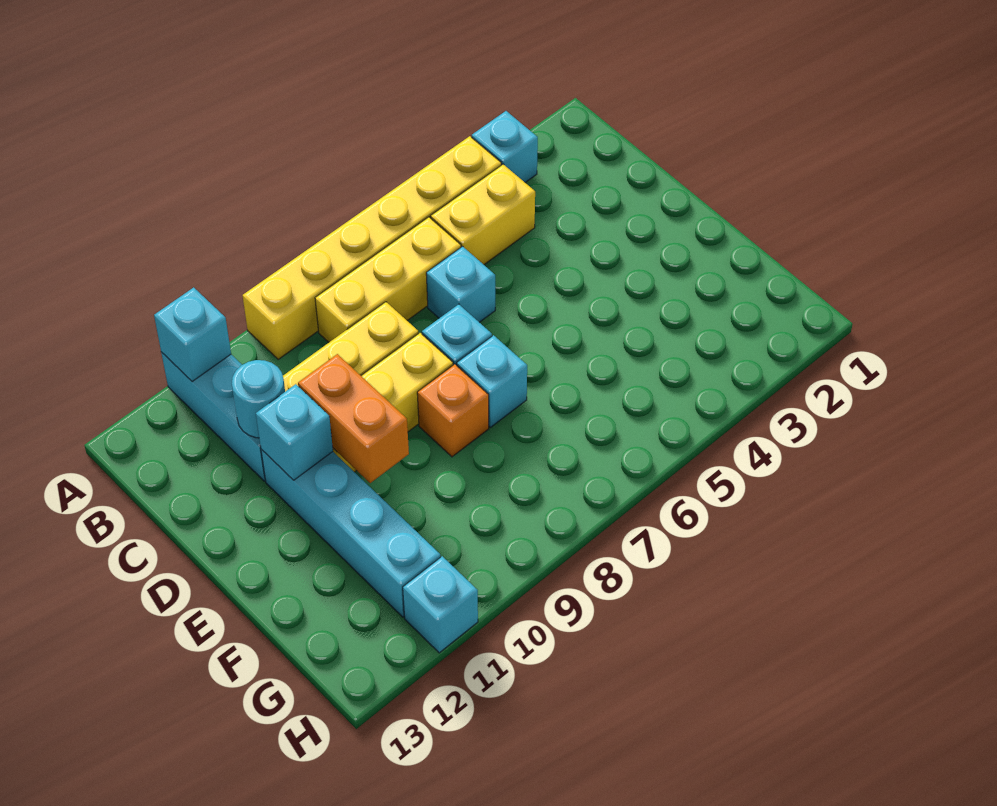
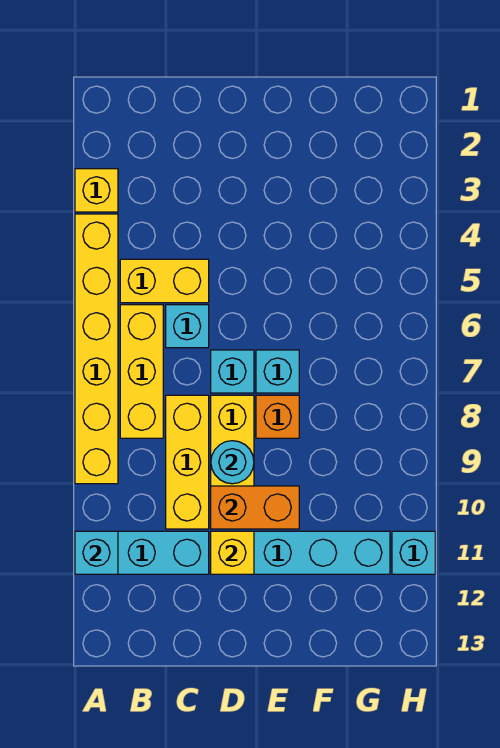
cyan brick A3 level 1 -> yellow brick A3 level 1
yellow brick B4:B5 level 1 -> yellow brick B5:C5 level 1
cyan round brick C11 level 2 -> cyan round brick D9 level 2
cyan brick D11 level 2 -> yellow brick D11 level 2

